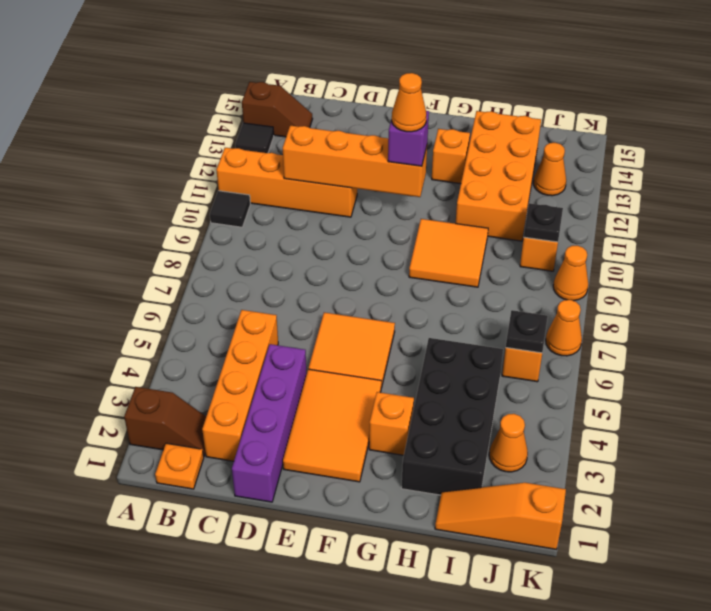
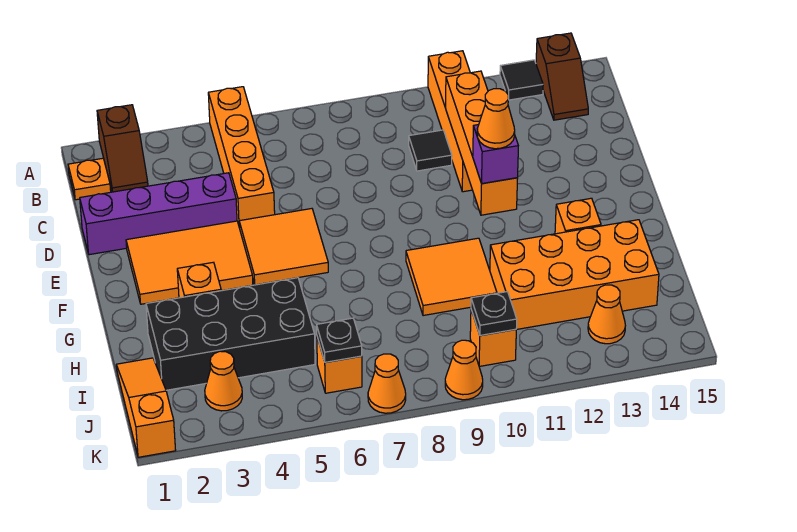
black tile A10 level 1 -> black tile C10 level 1
orange brick C2:C5 level 1 -> orange brick A5:D5 level 1

